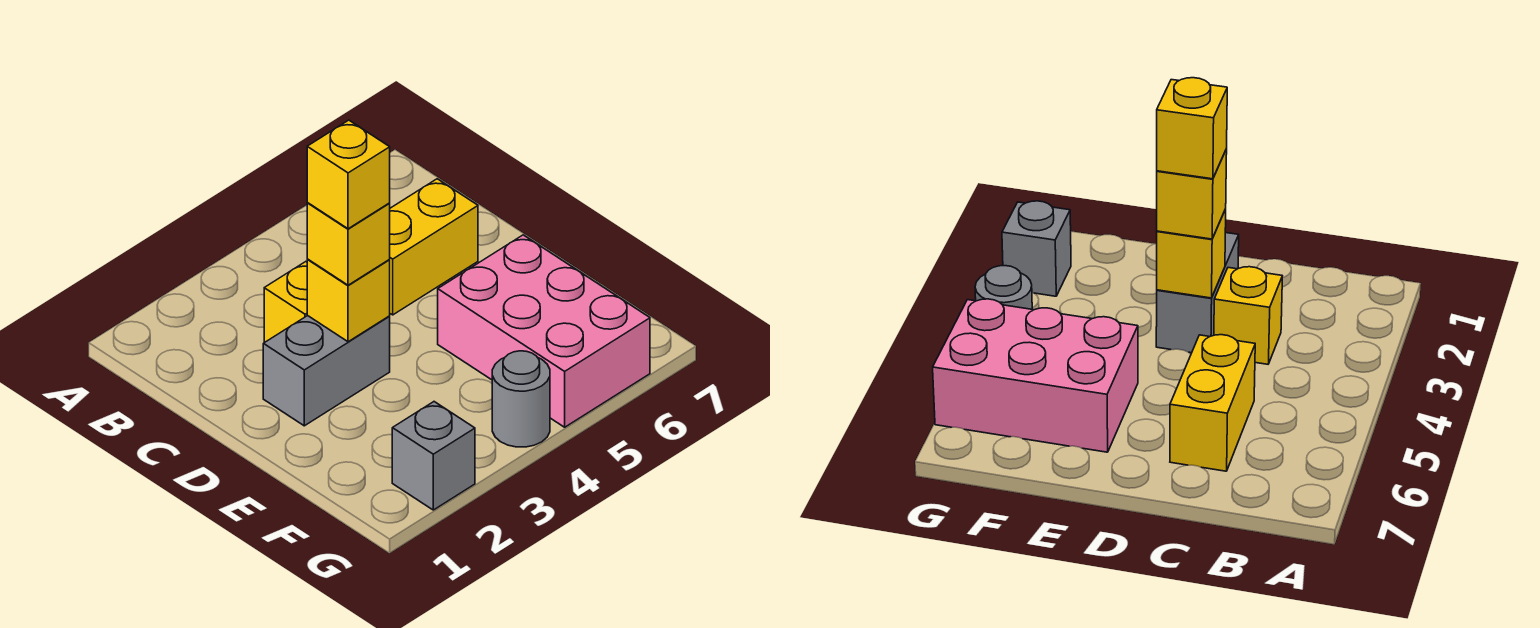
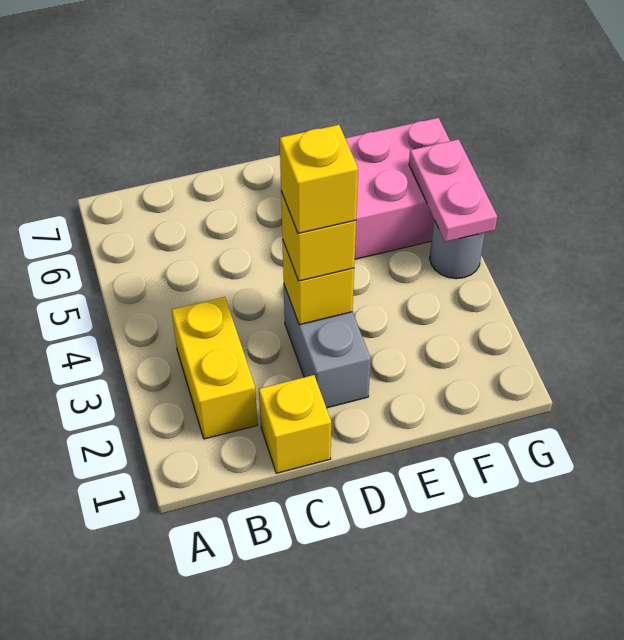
yellow brick C3 level 1 -> yellow brick C1 level 1
yellow brick C5:C6 level 1 -> yellow brick B2:B3 level 1
grey brick G2 level 1 -> none
none -> pink plate G4:G5 level 2

